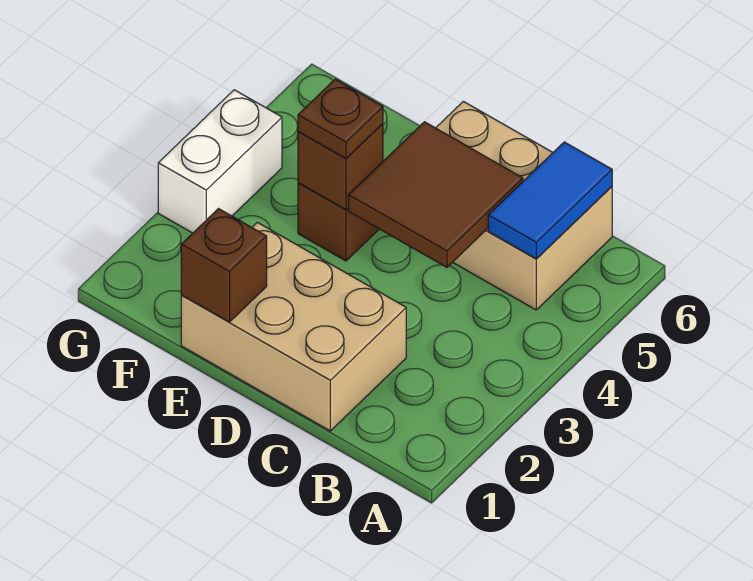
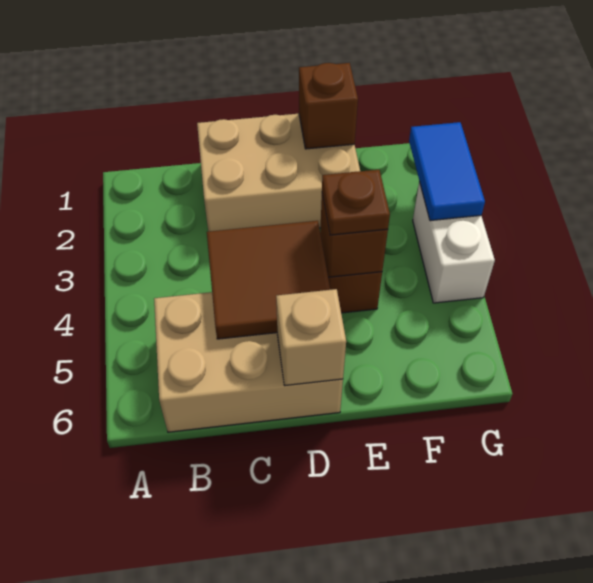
blue tile B5:B6 level 2 -> blue tile G2:G3 level 2
none -> tan brick D6 level 2

